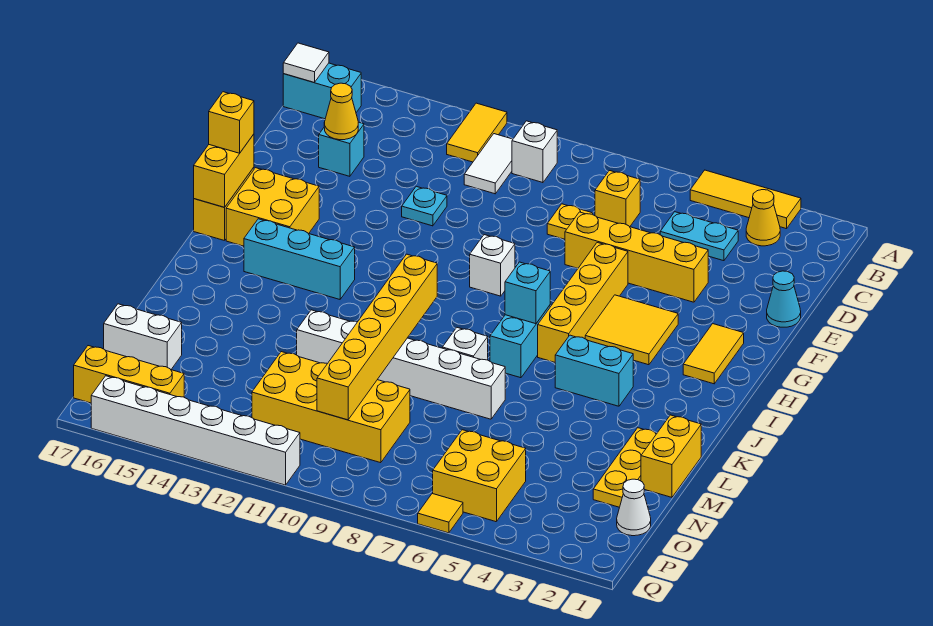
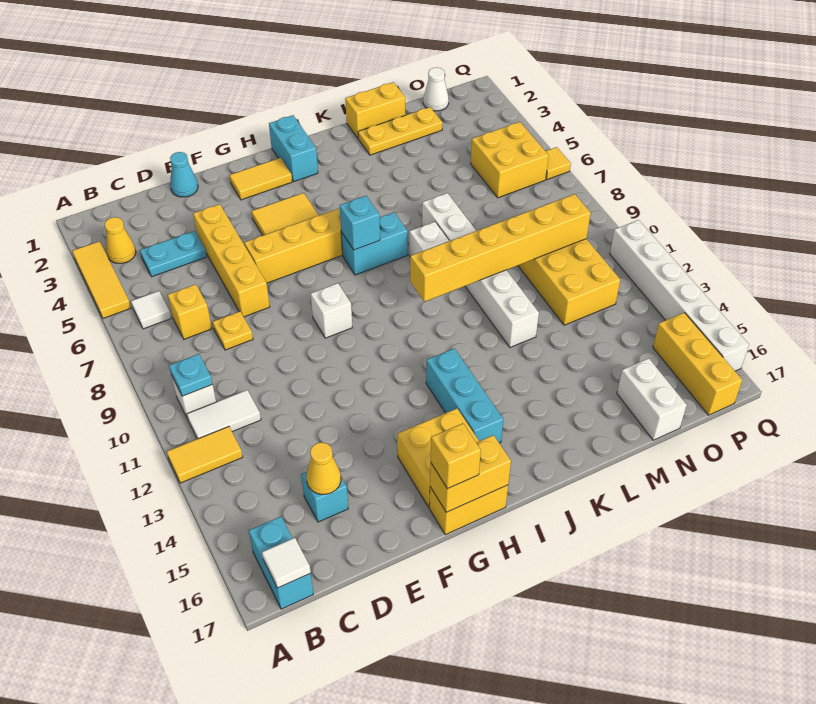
none -> white tile B6 level 1
cyan plate C4:C5 level 1 -> cyan plate C4:D4 level 1
cyan plate E12 level 1 -> cyan plate B10 level 2
cyan brick J4:J5 level 1 -> cyan brick I1:I2 level 1

